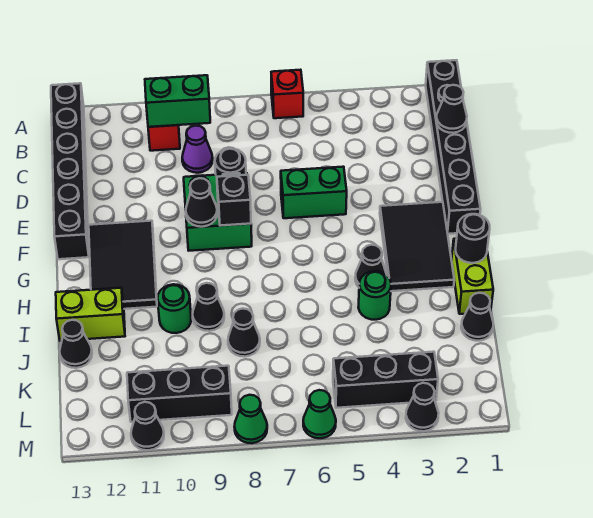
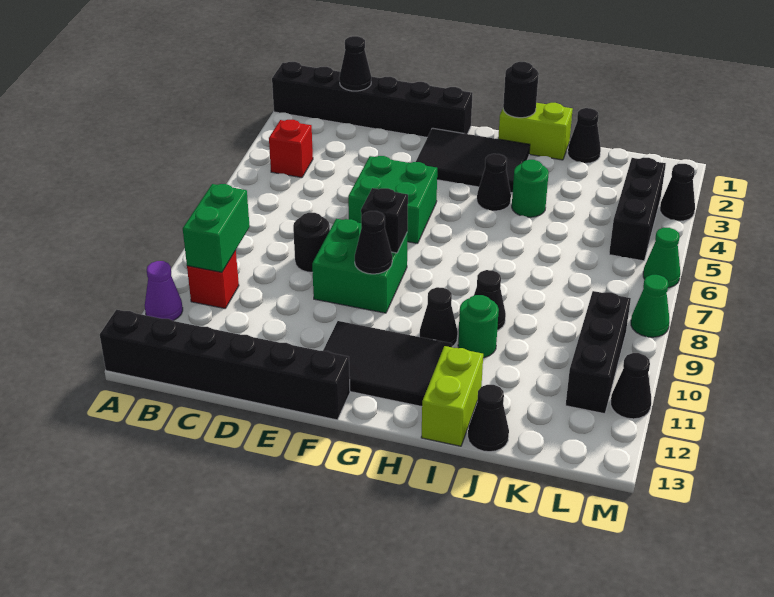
red brick A6 level 1 -> red brick B4 level 1
purple cone C9 level 1 -> purple cone A11 level 1
green brick E5:E6 level 1 -> green brick E5:F6 level 1
black cone J8 level 1 -> black cone H10 level 1

